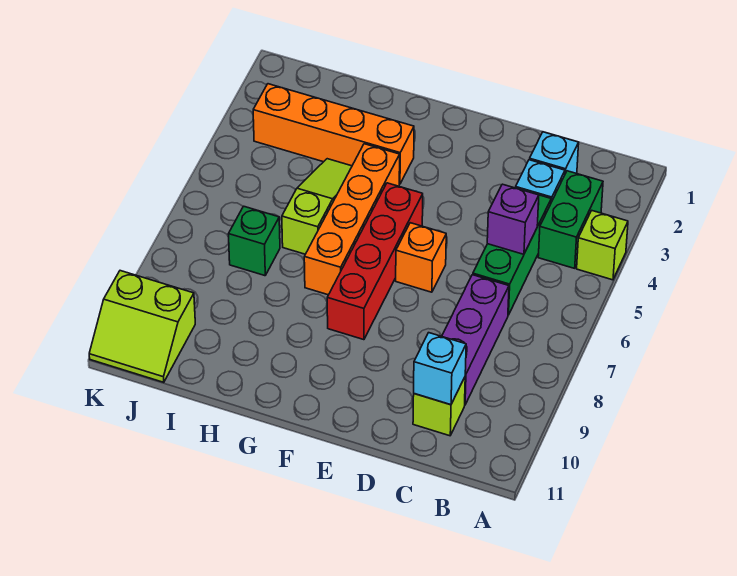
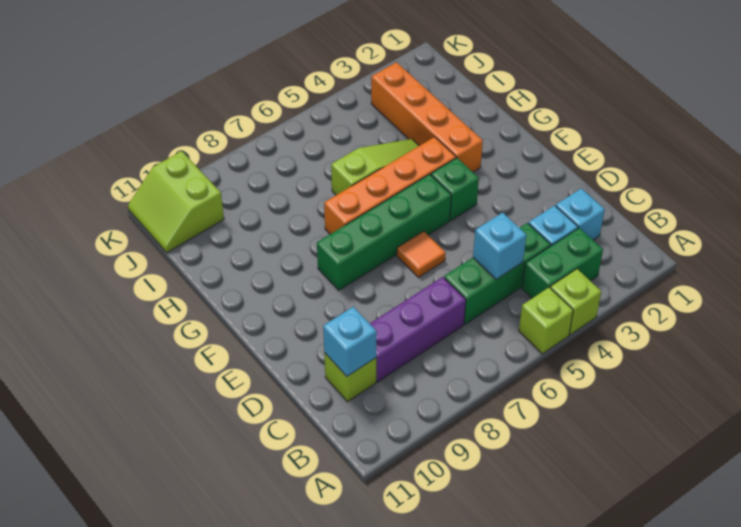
none -> lime brick A5 level 1
purple brick C5 level 2 -> cyan brick C5 level 2
orange brick E6 level 1 -> orange tile E6 level 1
red brick F5:F8 level 1 -> green brick F5:F8 level 1
green brick I7 level 1 -> green brick F4 level 1

